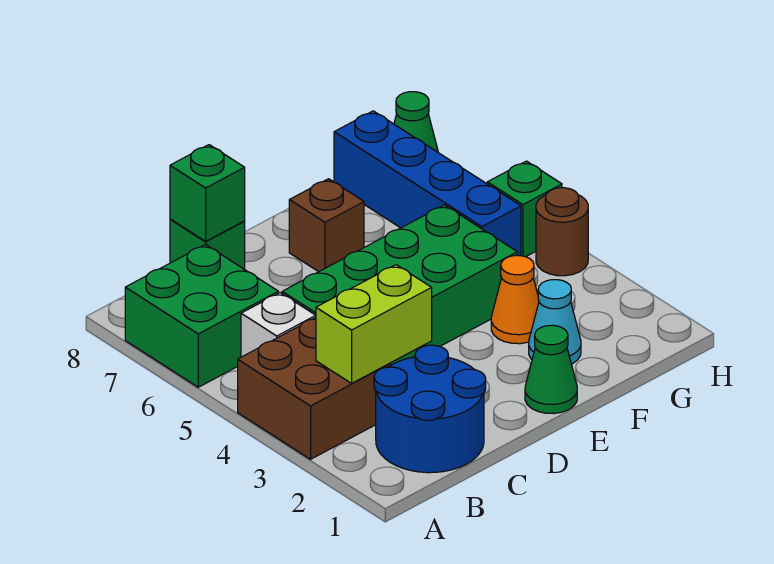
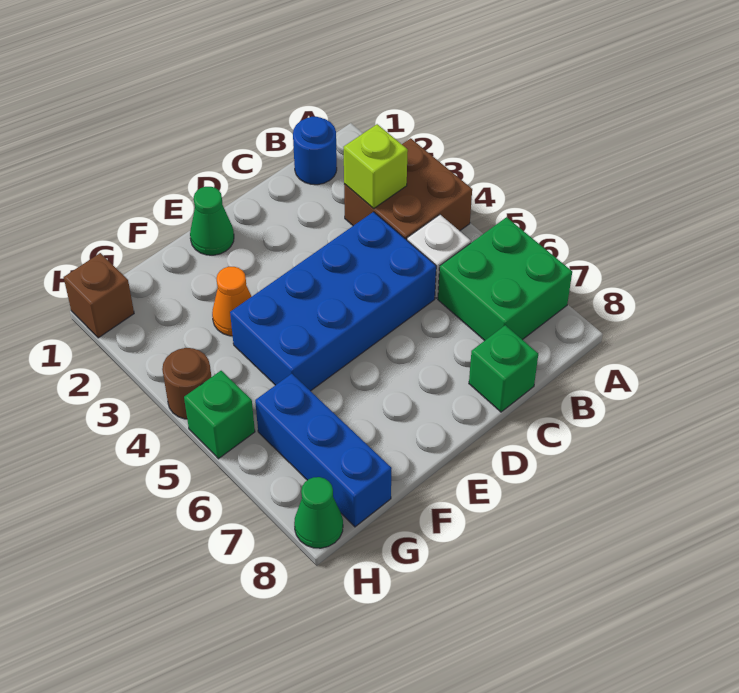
blue round brick B1:C2 level 1 -> blue round brick B1 level 1
lime brick B3:C3 level 2 -> lime brick B3 level 2
green brick C4:F5 level 1 -> blue brick C4:F5 level 1
green brick C8 level 2 -> none
brown brick E7 level 1 -> brown brick H1 level 1
cyan cone F2 level 1 -> none
blue brick G5:G8 level 1 -> blue brick G6:G8 level 1

